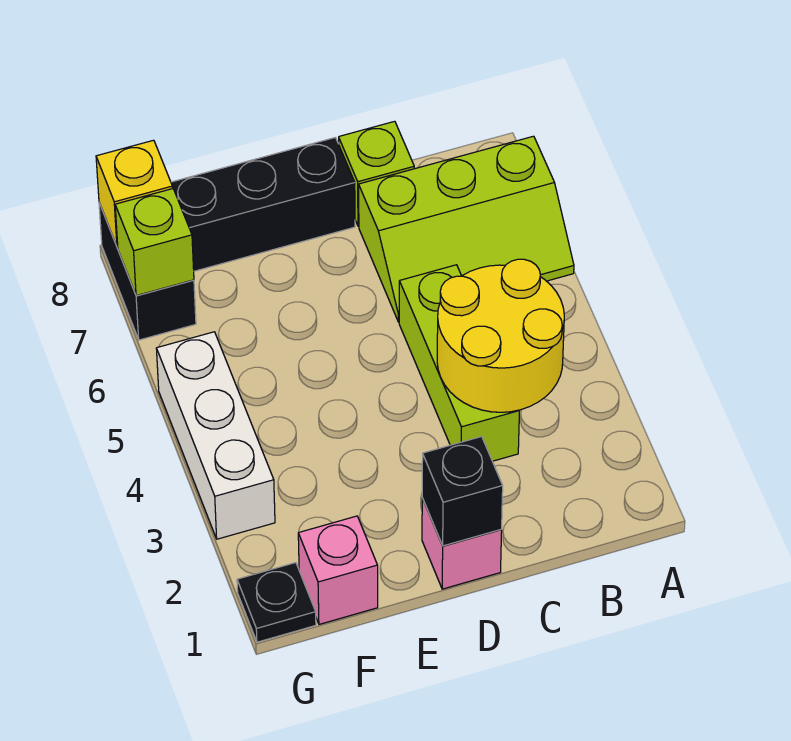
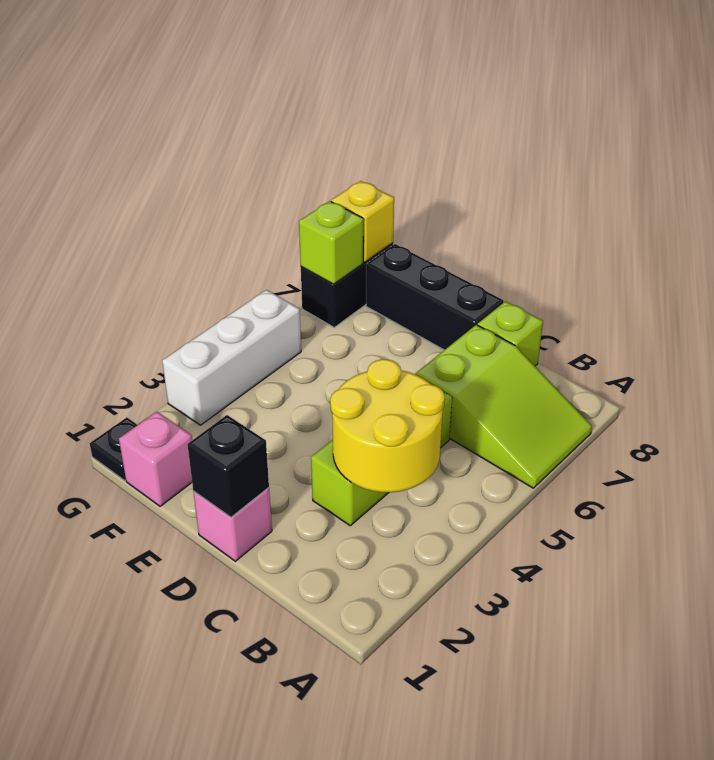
lime slope A6:C7 level 1 top 7 -> lime slope A6:C7 level 1 top C

